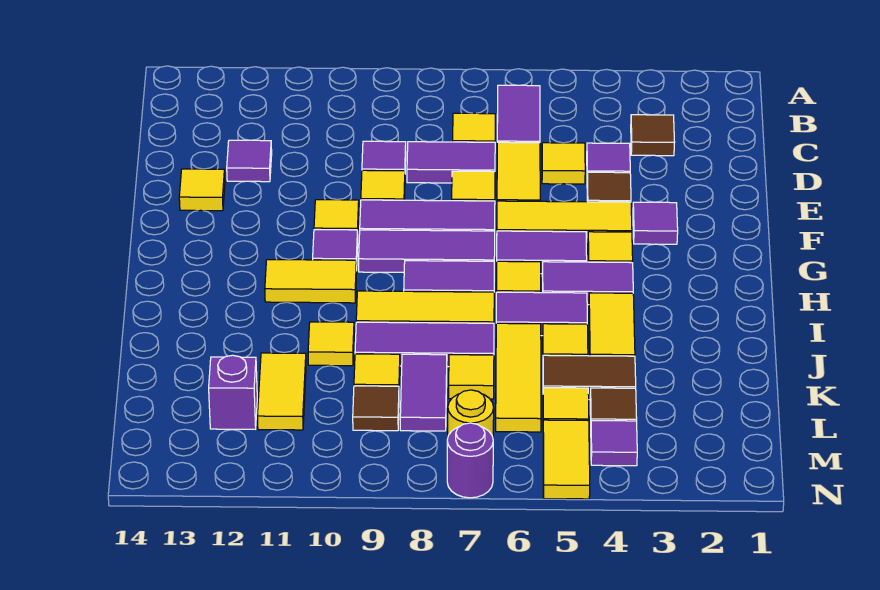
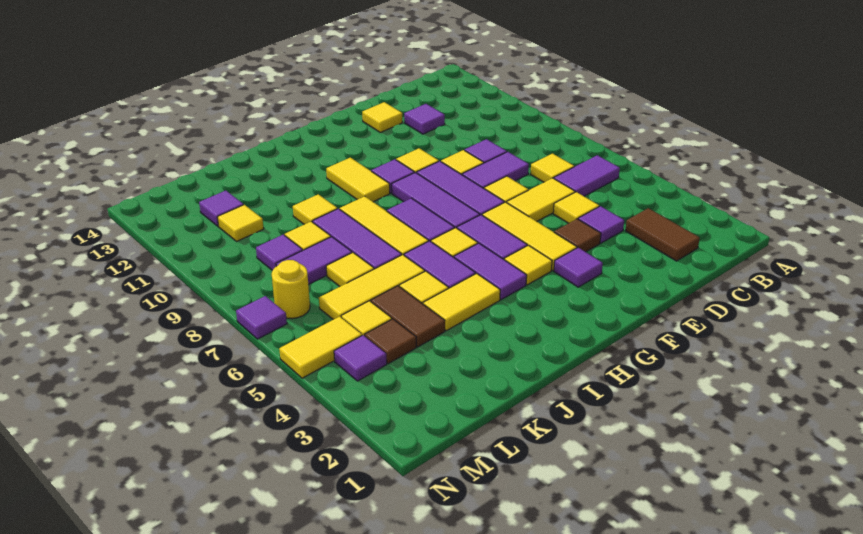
brown tile C3 level 1 -> brown tile C2:C3 level 1
purple tile D7:D8 level 1 -> purple tile D8:E8 level 1
yellow tile K11:L11 level 1 -> yellow tile L11 level 1
brown tile L9 level 1 -> purple tile L9 level 1
purple brick L12 level 1 -> purple tile L12 level 1
purple round brick N7 level 1 -> purple tile N7 level 1

